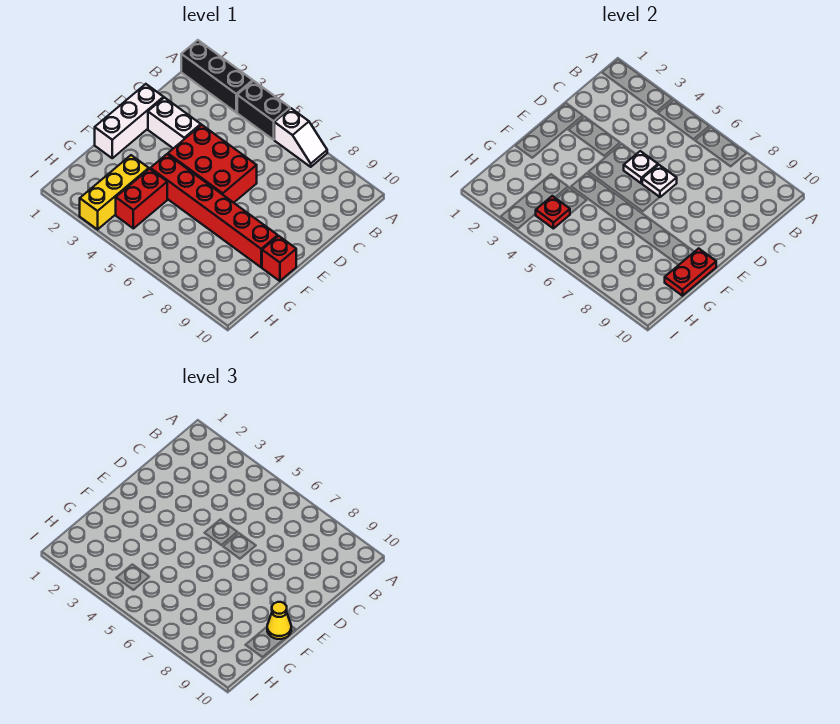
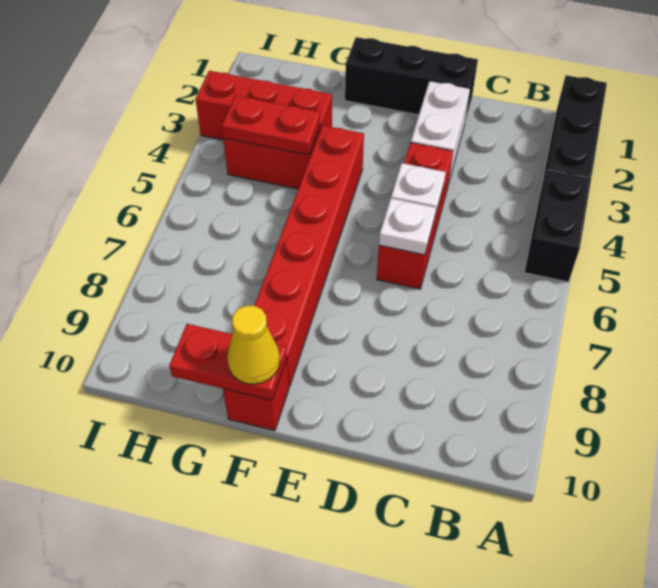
white slope A6:A7 level 1 top 6 -> none
white brick D1:F1 level 1 -> black brick D1:F1 level 1
red brick D4:E6 level 1 -> red brick D4:D6 level 1
yellow brick G3:I3 level 1 -> red brick G3:I3 level 1
red plate H4 level 2 -> red plate G4:H4 level 2

